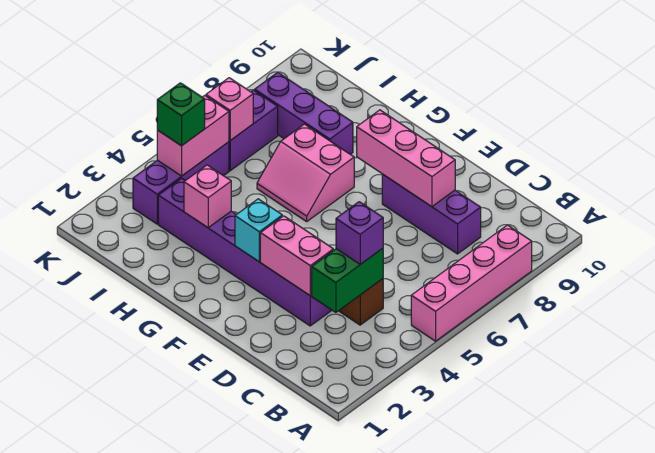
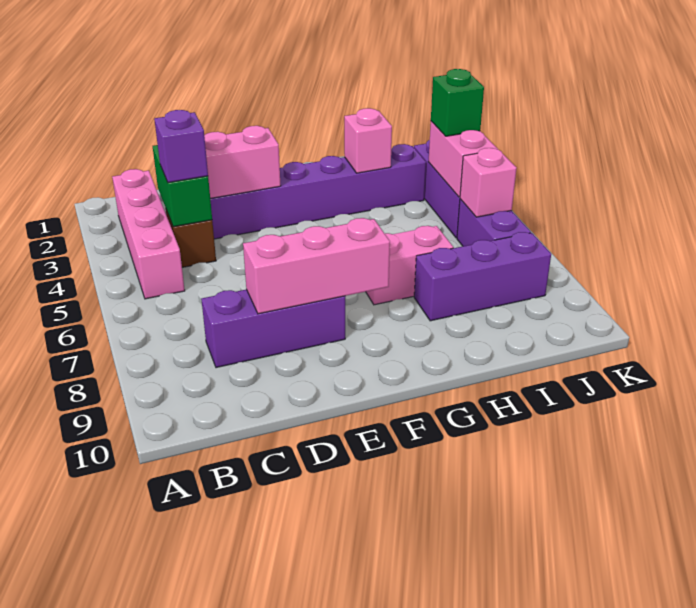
pink brick A5:A8 level 1 -> pink brick B2:B5 level 1
cyan brick F3 level 2 -> none

